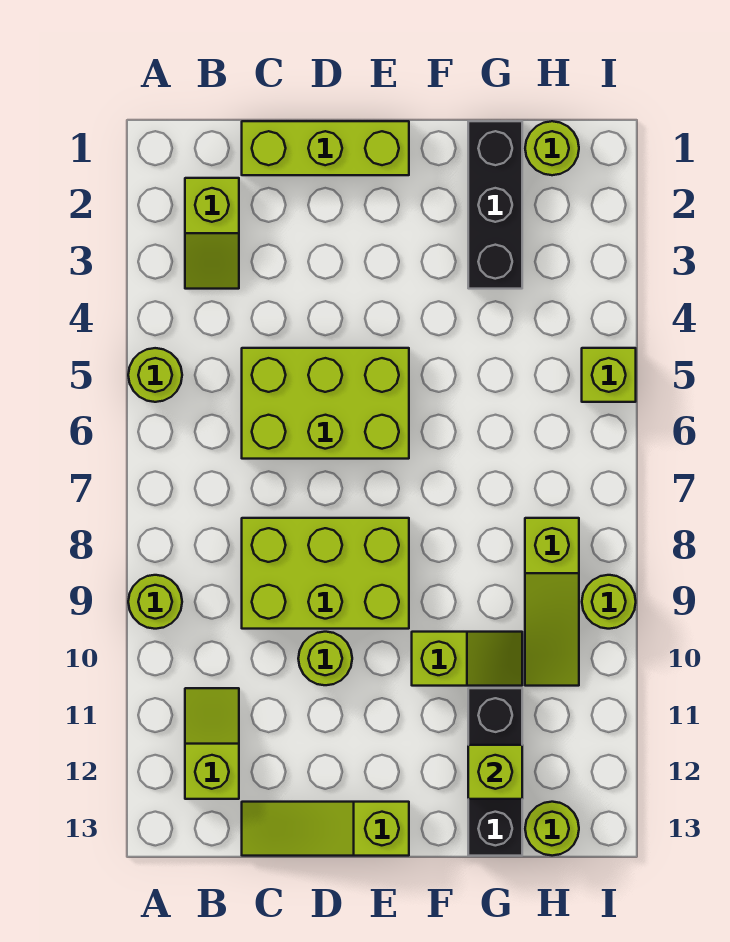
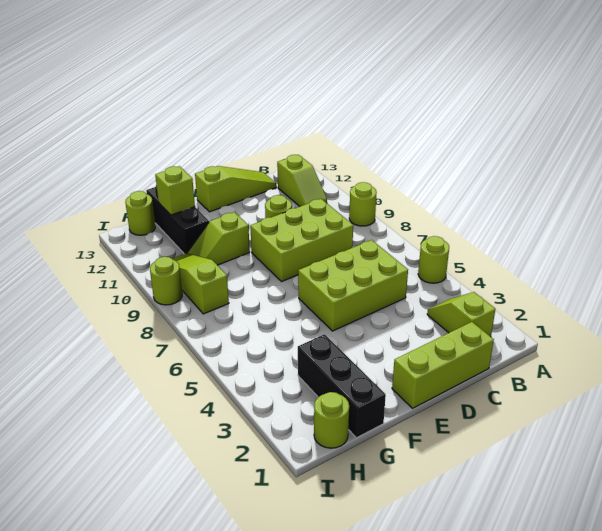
lime brick I5 level 1 -> none

